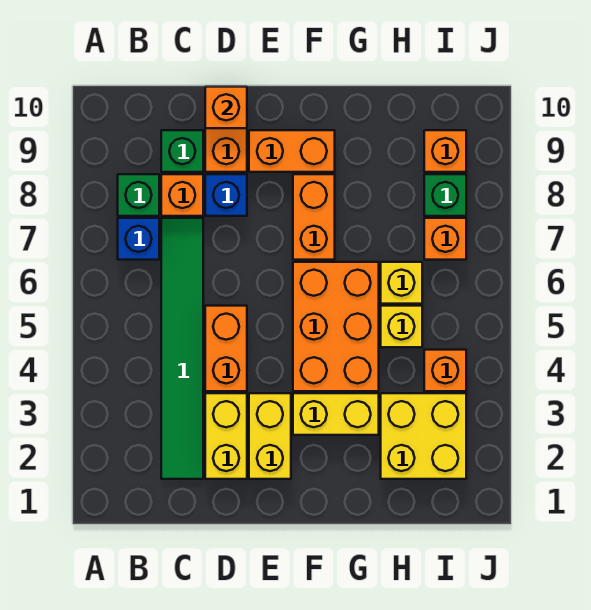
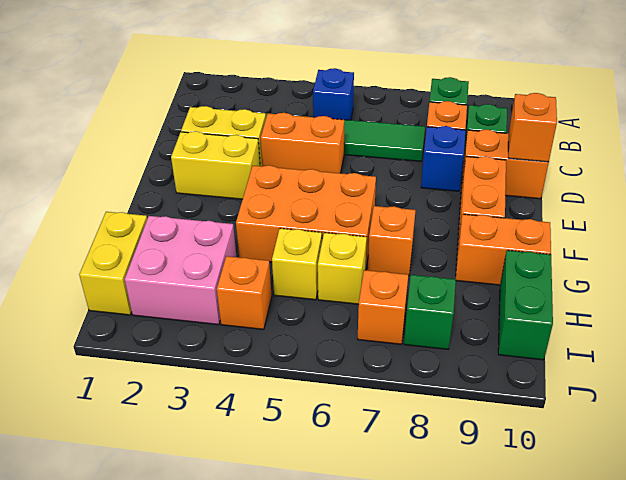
blue brick B7 level 1 -> blue brick B5 level 1
yellow brick F3:G3 level 1 -> yellow brick H1:I1 level 1
orange brick F7:F8 level 1 -> orange brick G9:G10 level 1
yellow brick H2:I3 level 1 -> pink brick H2:I3 level 1
none -> green brick H10:I10 level 1
orange brick I9 level 1 -> orange brick G7 level 1

